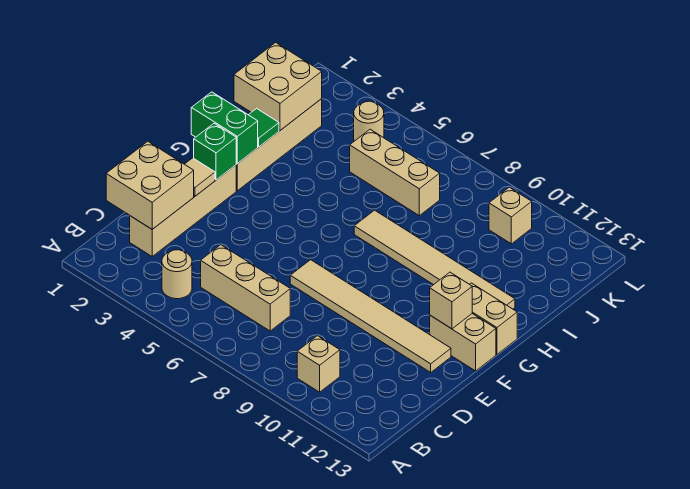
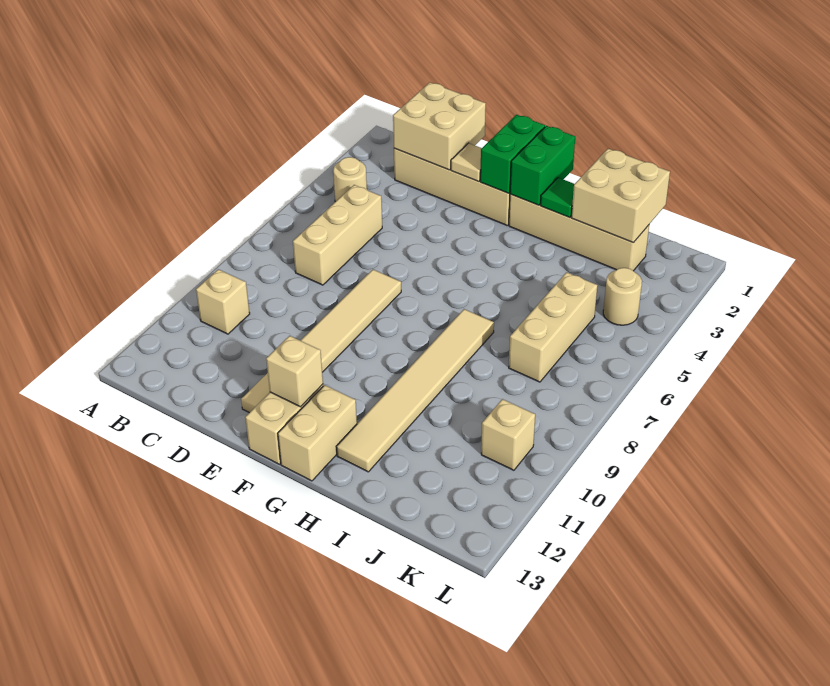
green brick F2 level 2 -> green brick F1:F2 level 2

